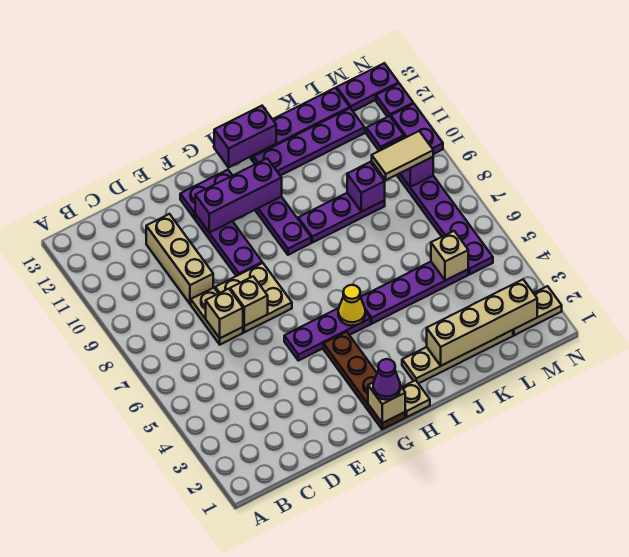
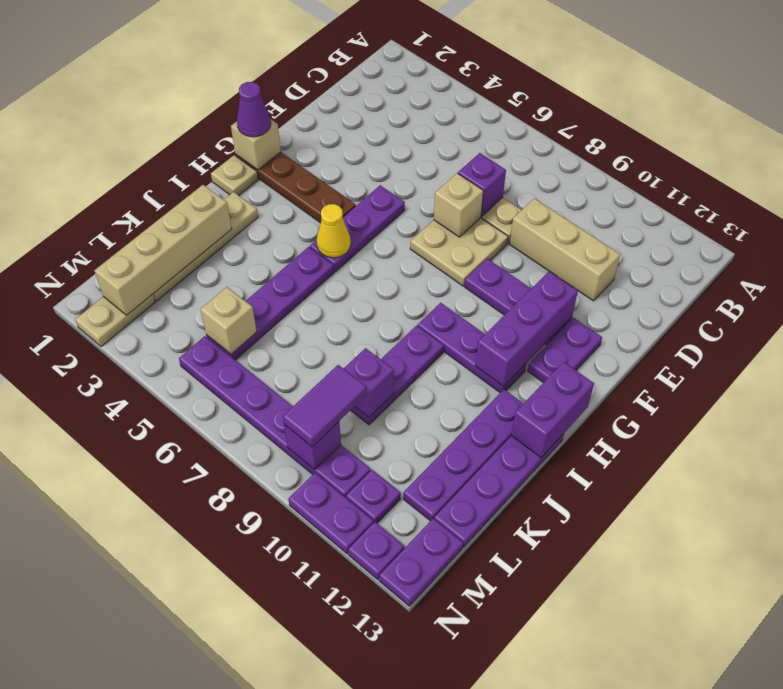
tan brick D7 level 2 -> purple brick D7 level 2
tan tile L9:M9 level 3 -> purple tile L9:M9 level 3

